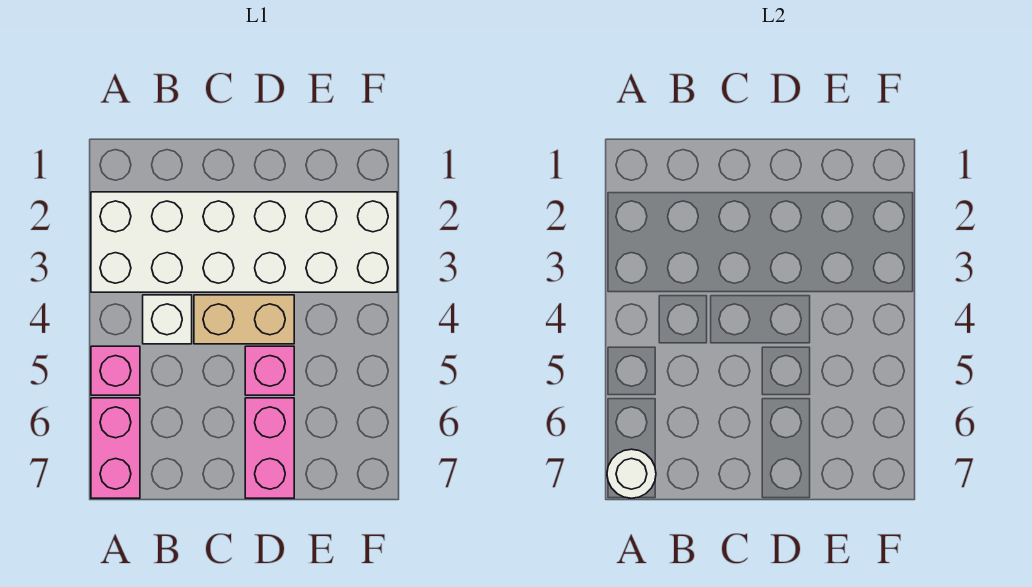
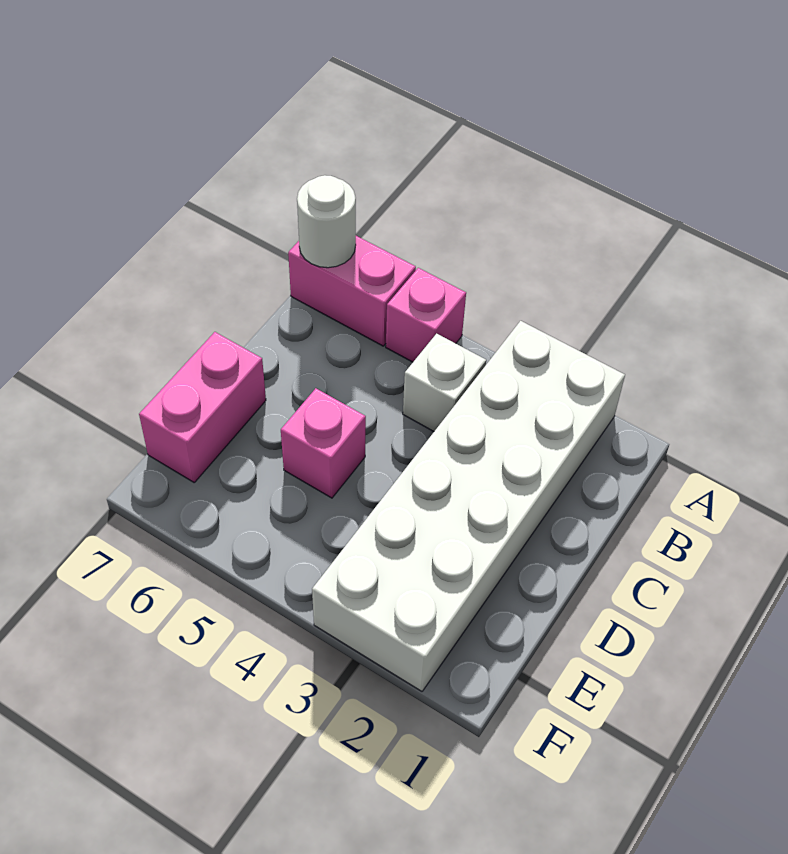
tan brick C4:D4 level 1 -> none
pink brick D6:D7 level 1 -> pink brick D7:E7 level 1

